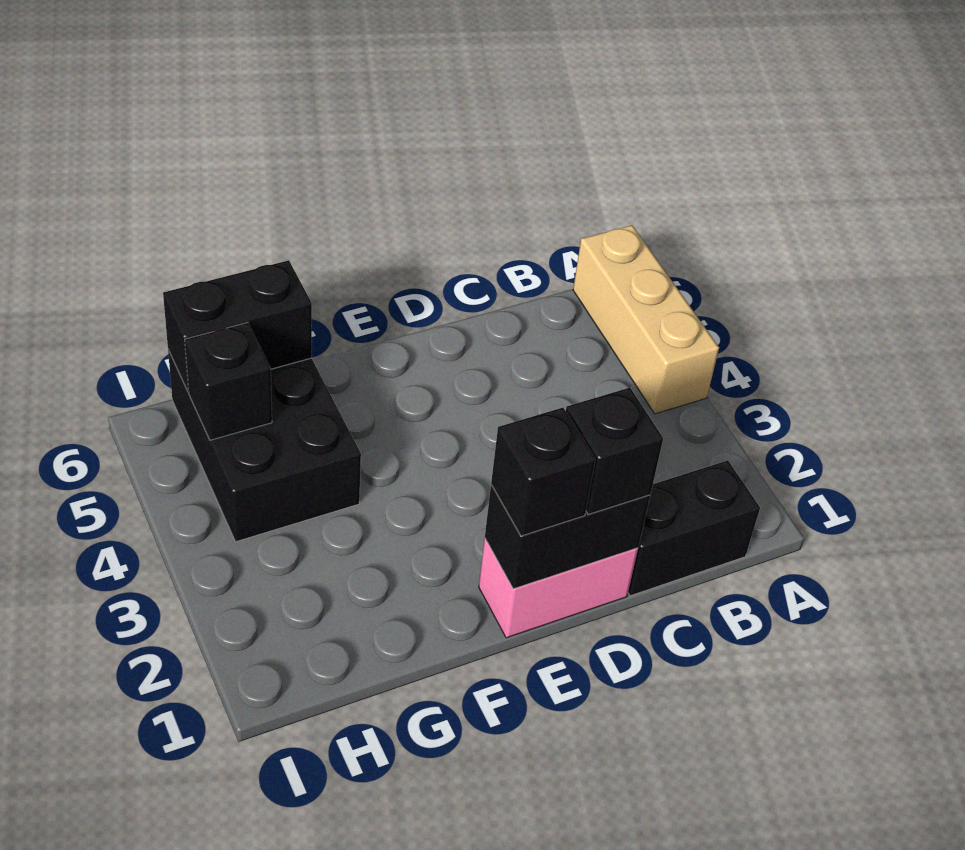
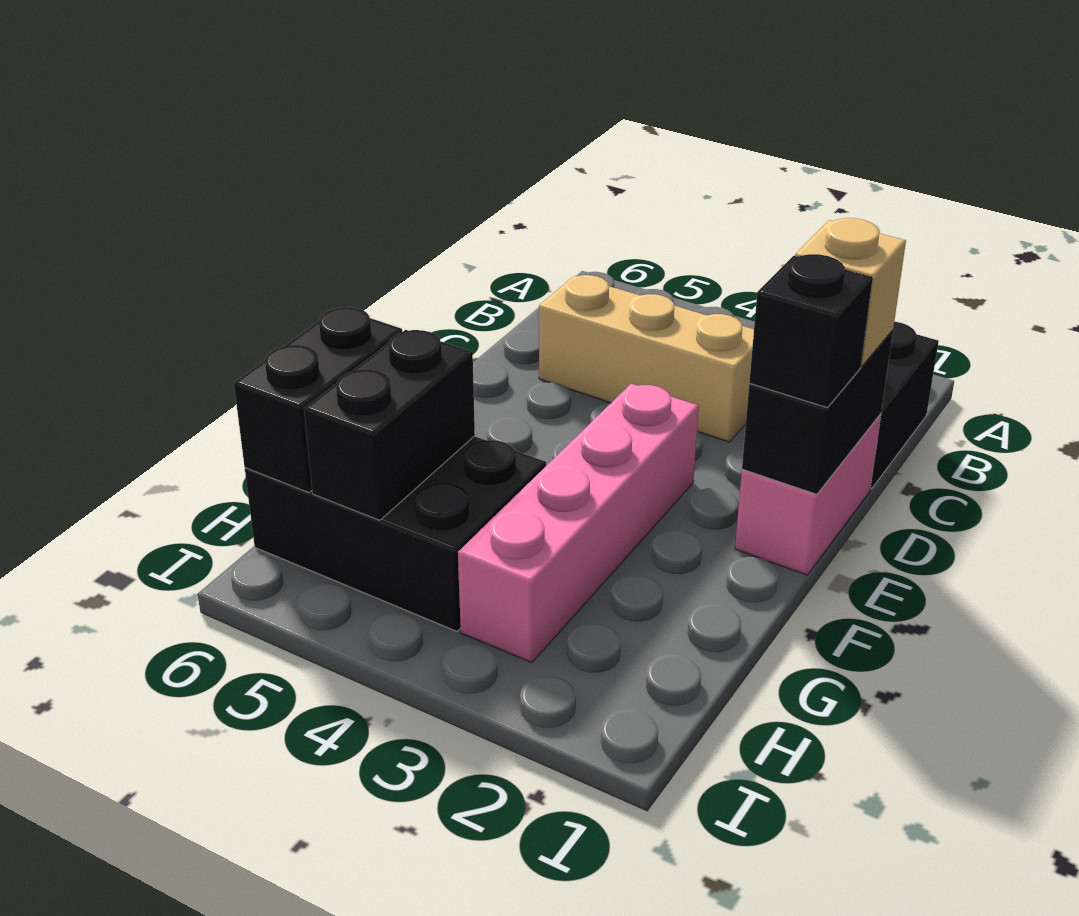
tan brick A4:A6 level 1 -> tan brick C3:C5 level 1
black brick D1 level 3 -> tan brick D1 level 3
none -> pink brick E3:H3 level 1
black brick H5 level 2 -> black brick G5:H5 level 2

